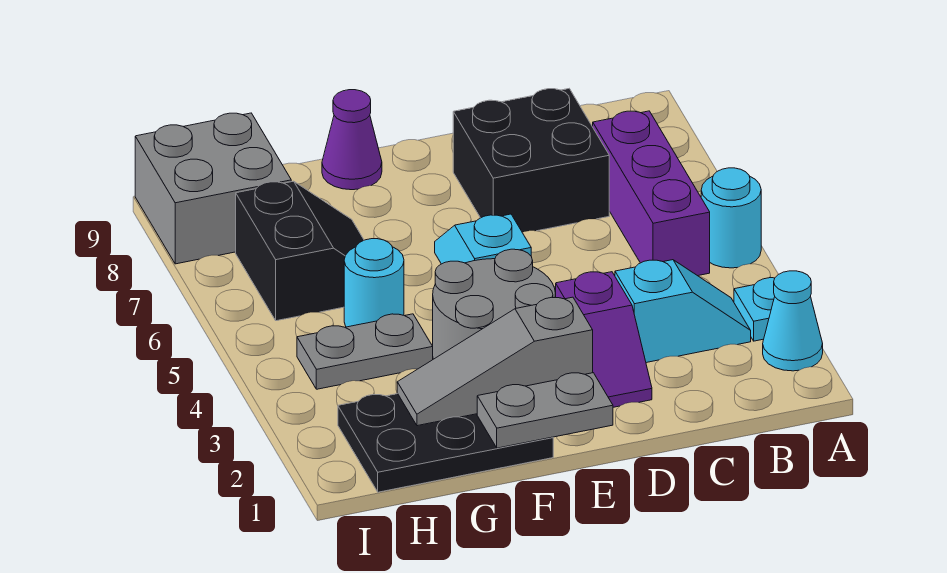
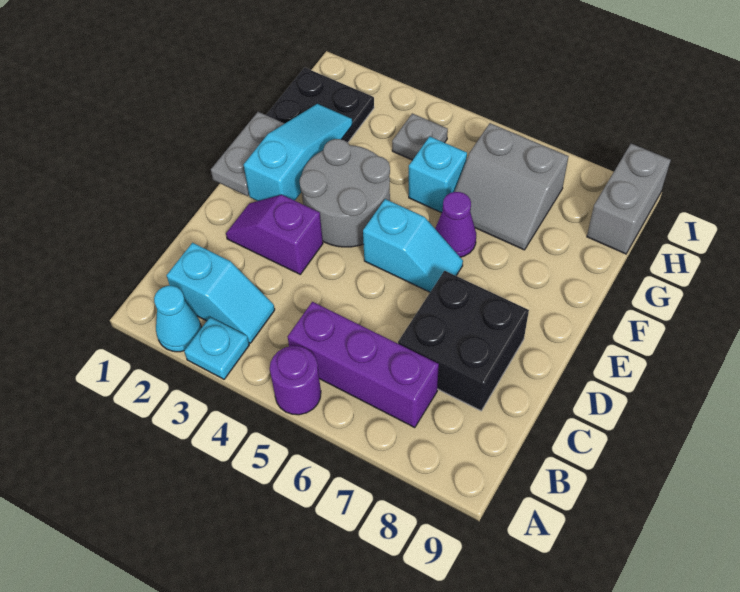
cyan round brick A5 level 1 -> purple round brick A5 level 1
cyan slope B3:C3 level 1 top C -> cyan slope B2:B3 level 1 top 2
grey slope E2:G2 level 2 top E -> cyan slope E2:G2 level 2 top E
purple cone F9 level 1 -> purple cone F6 level 1
grey plate G4:H4 level 1 -> grey plate H4 level 1
cyan round brick G5 level 1 -> cyan brick G5 level 1
black slope G6:H7 level 1 top H -> grey slope G6:H7 level 1 top H
grey brick H8:I9 level 1 -> grey brick H9:I9 level 1

